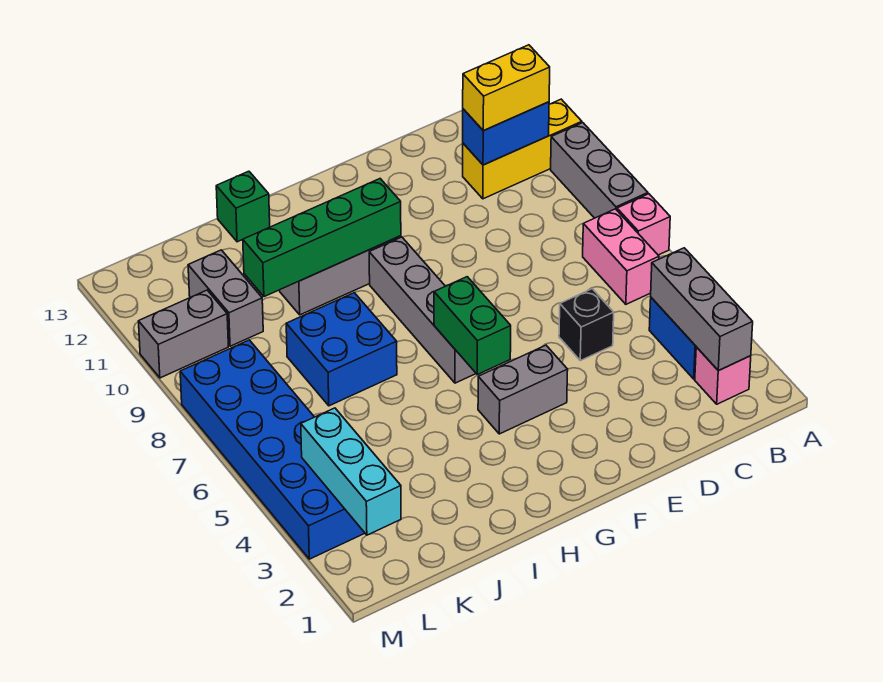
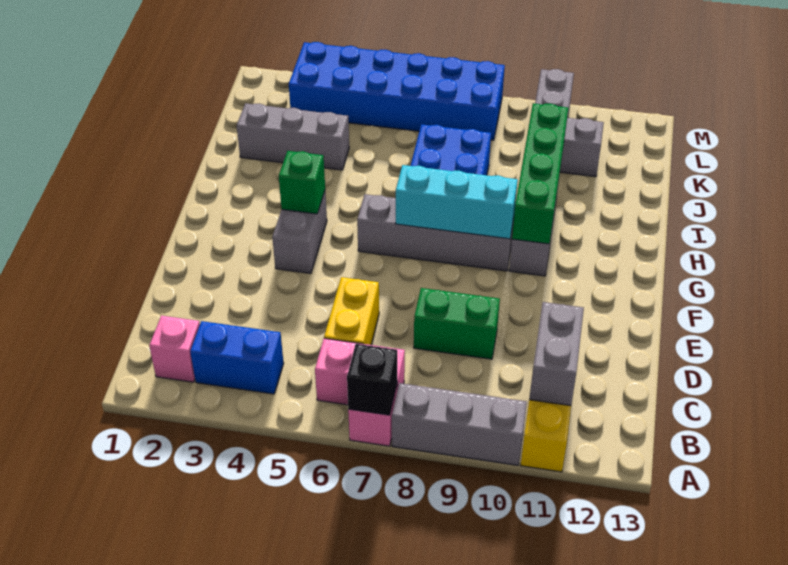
grey brick B2:B4 level 2 -> grey brick J2:J4 level 1
blue brick B11:C11 level 2 -> grey brick B11:C11 level 2
yellow brick B11:C11 level 3 -> yellow brick C6:D6 level 1
black brick D5 level 1 -> black brick A7 level 2
green brick G5:G6 level 2 -> green brick D8:D9 level 1
green brick I13 level 1 -> green brick G4 level 2
cyan brick L2:L4 level 2 -> cyan brick G7:G9 level 2

